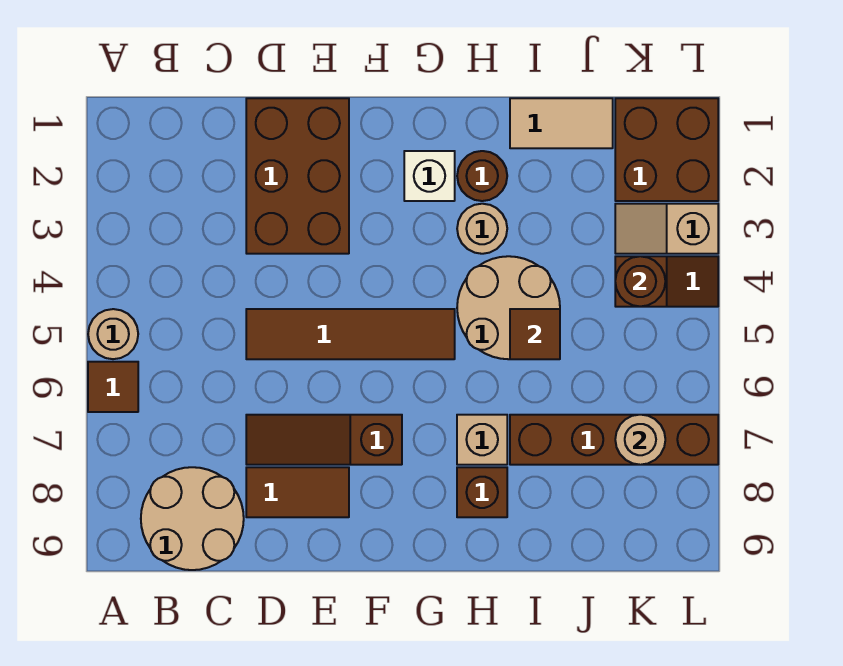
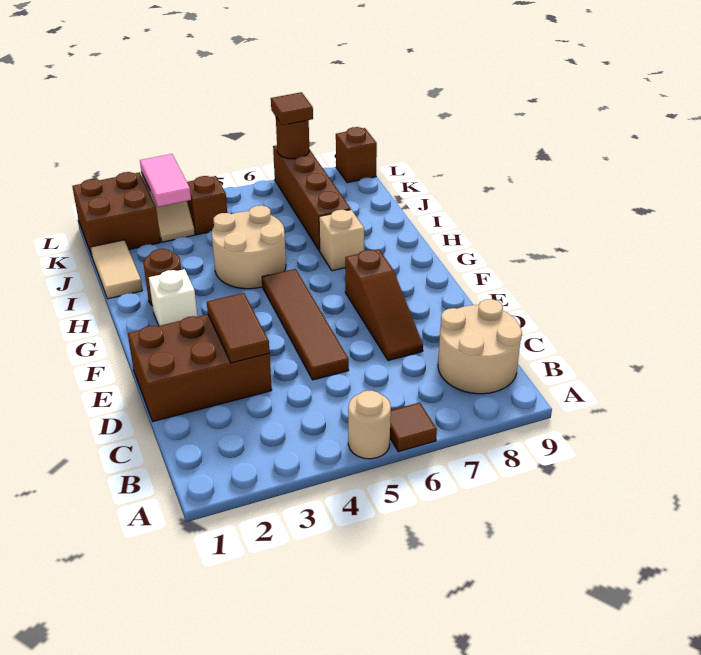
brown tile D8:E8 level 1 -> brown tile D3:E3 level 2
tan round brick H3 level 1 -> none
brown brick H8 level 1 -> brown brick L9 level 1
brown tile I5 level 2 -> brown tile L7 level 3
none -> pink tile K3:L3 level 2
brown round brick K4 level 2 -> brown round brick L7 level 2
tan round brick K7 level 2 -> none

